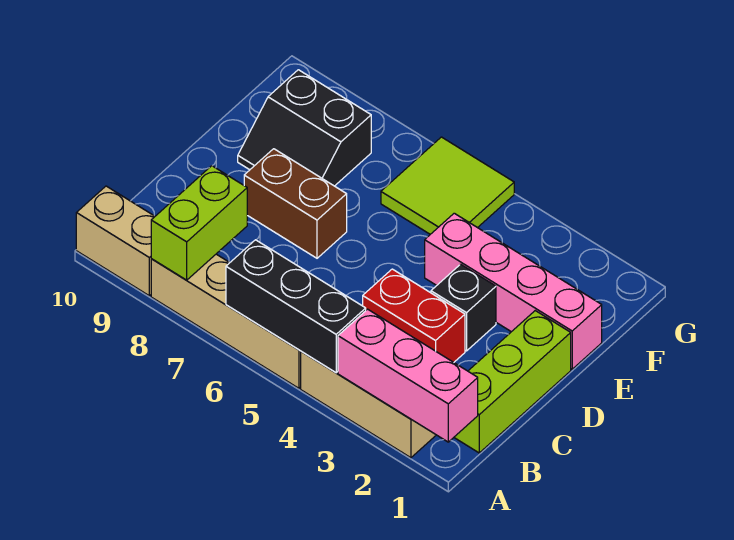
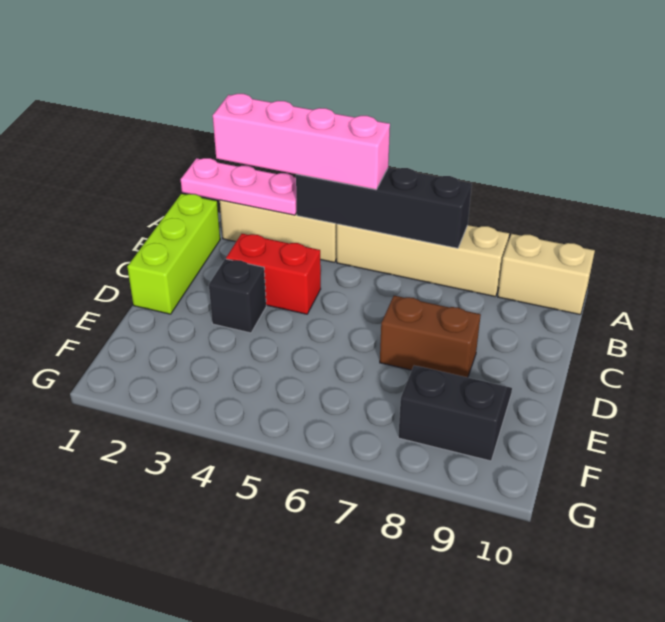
pink brick A1:A3 level 2 -> pink plate A1:A3 level 2
black brick A4:A6 level 2 -> black brick A4:A7 level 2
lime brick A8:B8 level 2 -> none
pink brick E1:E4 level 1 -> pink brick A2:A5 level 3
lime tile F5:G6 level 1 -> none

